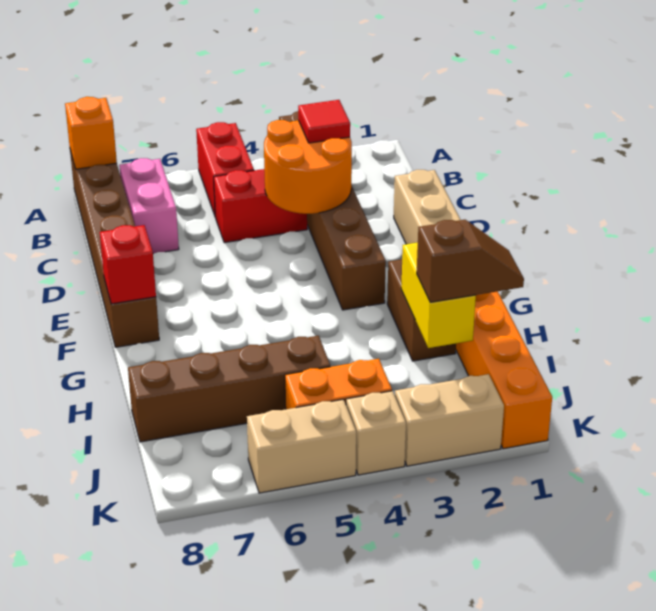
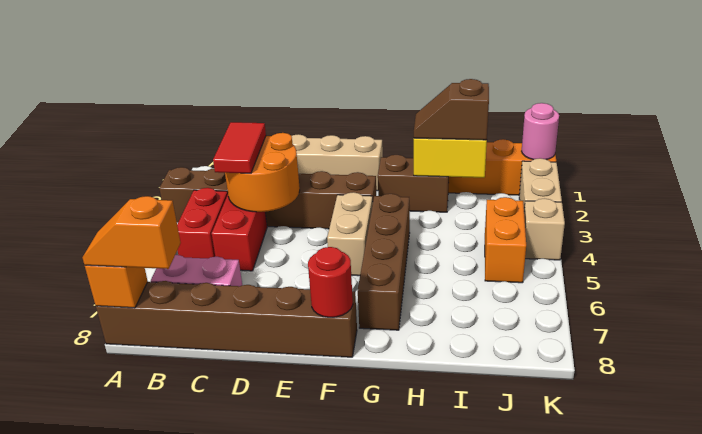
red brick A5:B5 level 1 -> red brick B4:B5 level 1
none -> orange slope A8:B8 level 3 top B
red tile C3 level 3 -> red tile C3:C4 level 3
red brick F8 level 2 -> red round brick F8 level 2
brown slope I1:I2 level 3 top 2 -> brown slope H2:I2 level 3 top I
brown brick I5:I8 level 1 -> brown brick G4:G7 level 1
none -> pink round brick K1 level 2
tan brick K5:K6 level 1 -> tan brick F4:F5 level 1

